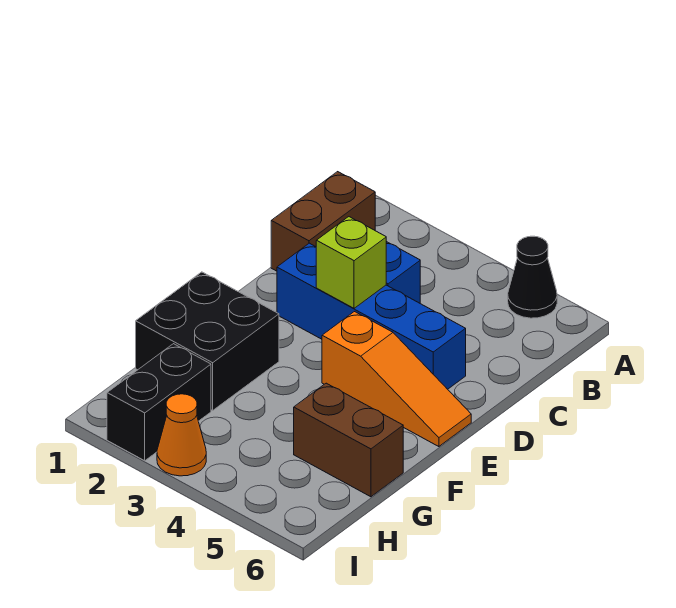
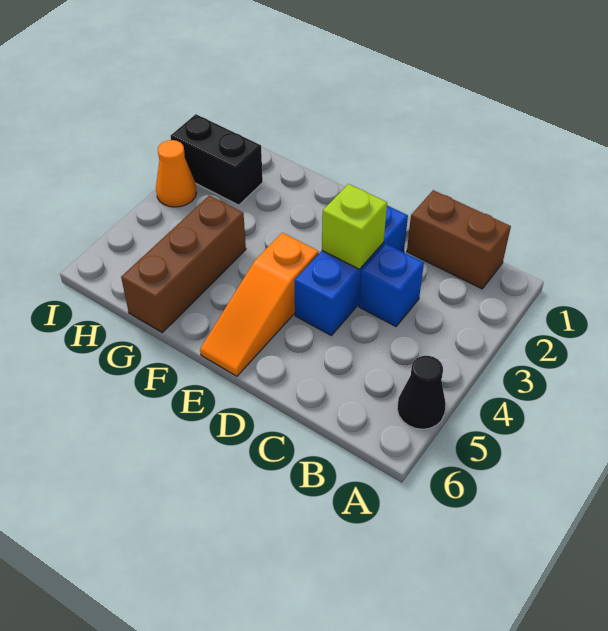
blue brick D2:D5 level 1 -> blue brick D2:D4 level 1
black brick F1:G2 level 1 -> none
brown brick G5:G6 level 1 -> brown brick G4:G6 level 1

